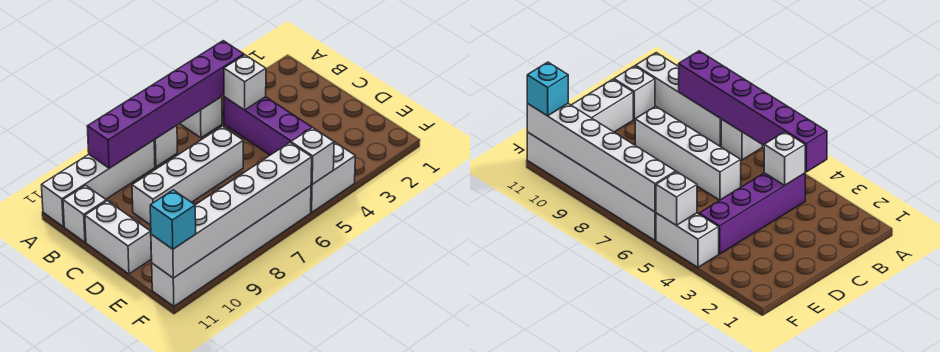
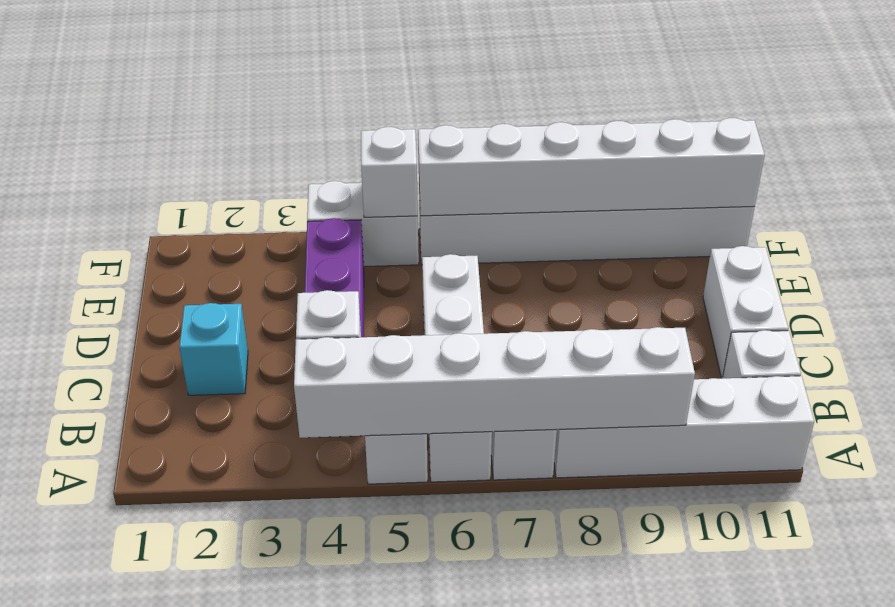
purple brick A4:A9 level 2 -> white brick A4:A9 level 2
white brick C6:C9 level 1 -> white brick A6:D6 level 1
cyan brick F11 level 3 -> cyan brick C2 level 1

